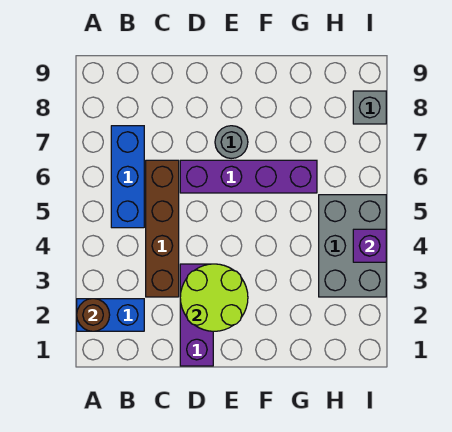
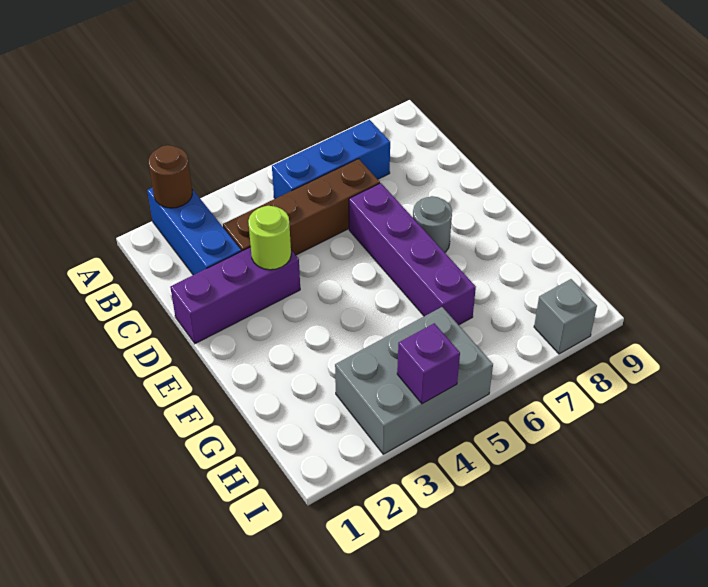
blue brick A2:B2 level 1 -> blue brick A2:C2 level 1
lime round brick D2:E3 level 2 -> lime round brick D3 level 2

